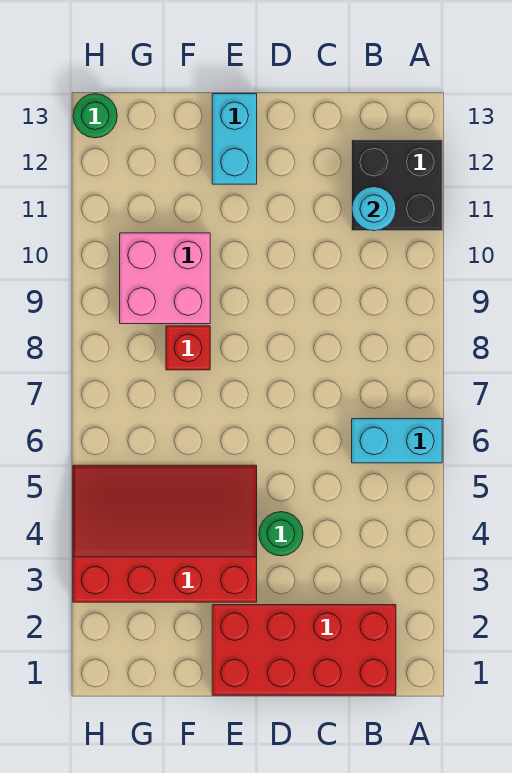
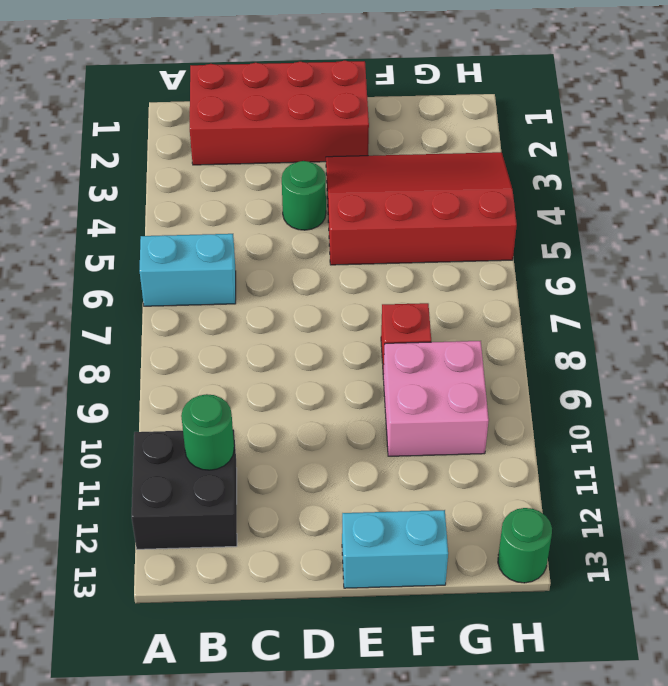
cyan round brick B11 level 2 -> green round brick B11 level 2
red slope E3:H5 level 1 top 3 -> red slope E3:H5 level 1 top 5
cyan brick E12:E13 level 1 -> cyan brick E13:F13 level 1

